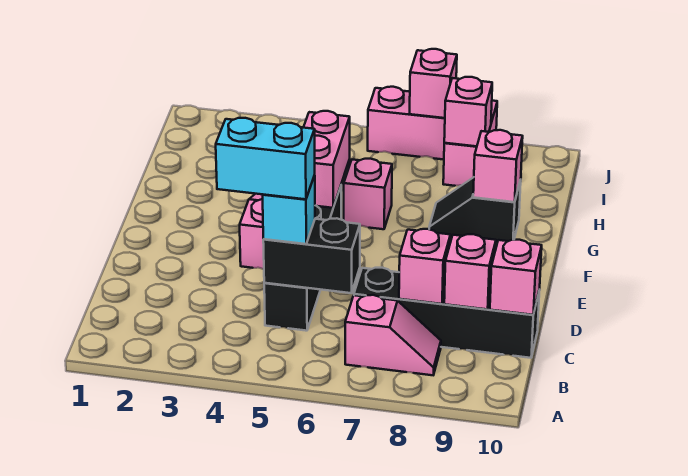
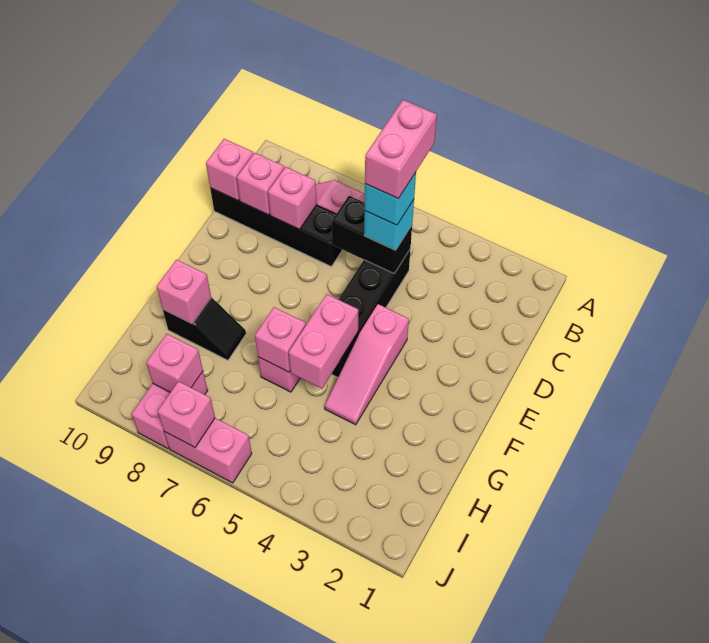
none -> pink brick B5:C5 level 5
cyan brick C4:C5 level 4 -> cyan brick C5 level 4
none -> pink brick G6 level 2

